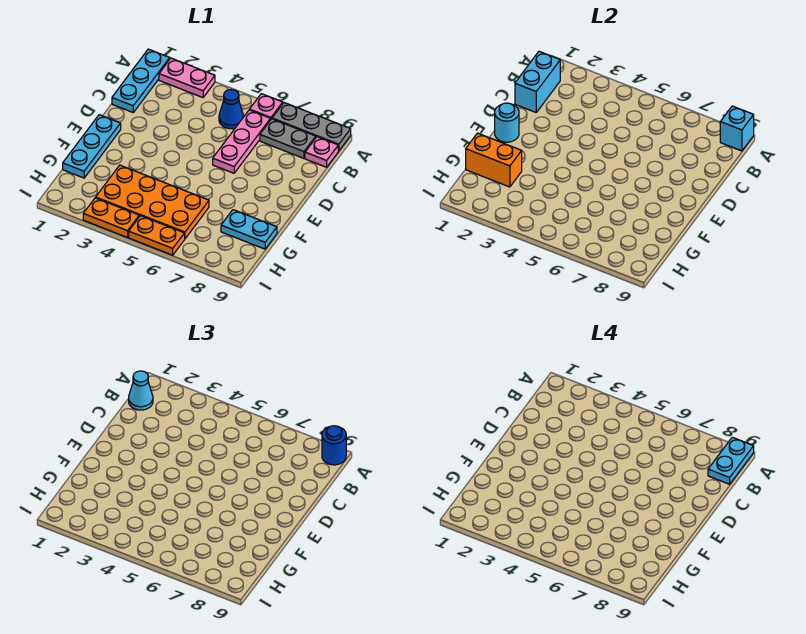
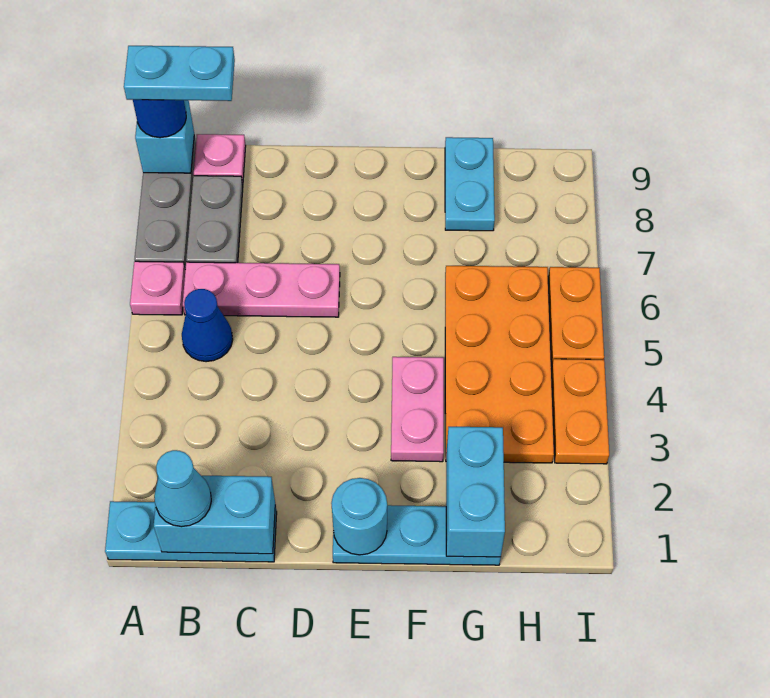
pink plate A2:A3 level 1 -> pink plate F3:F4 level 1
orange brick G1:G2 level 2 -> cyan brick G1:G2 level 2

